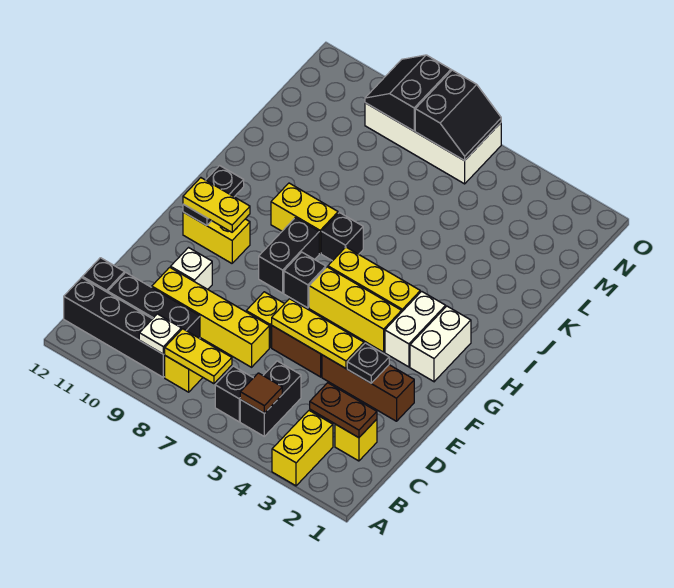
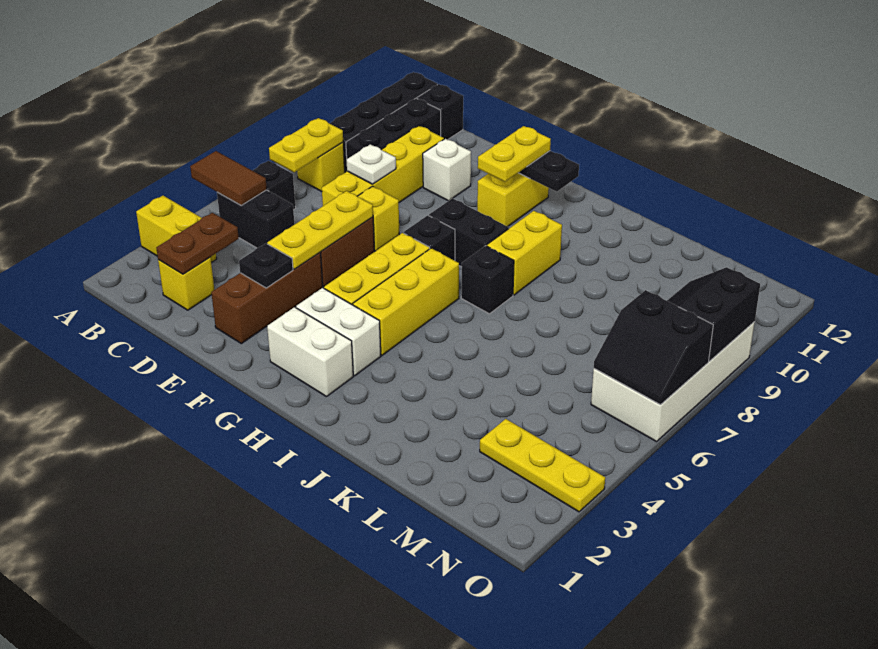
brown tile B5 level 2 -> brown tile A5:B5 level 2
white plate B9 level 2 -> white plate D8 level 2
none -> yellow plate M3:O3 level 1
black slope N8:O9 level 2 top 8 -> black slope N8:O9 level 2 top O

